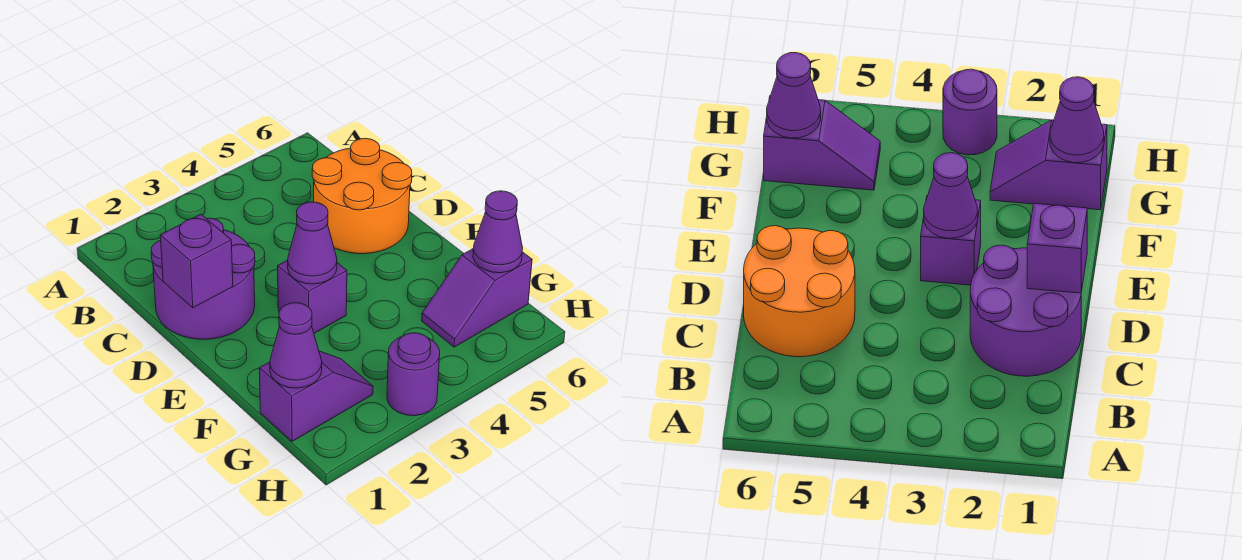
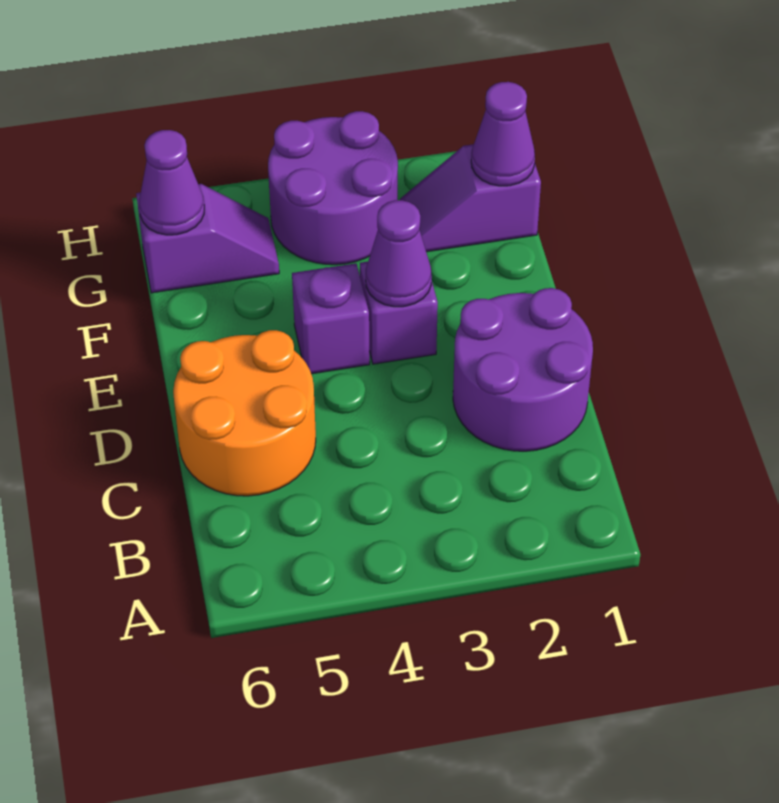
purple brick D1 level 2 -> purple brick E4 level 1
purple round brick H3 level 1 -> purple round brick G3:H4 level 1

